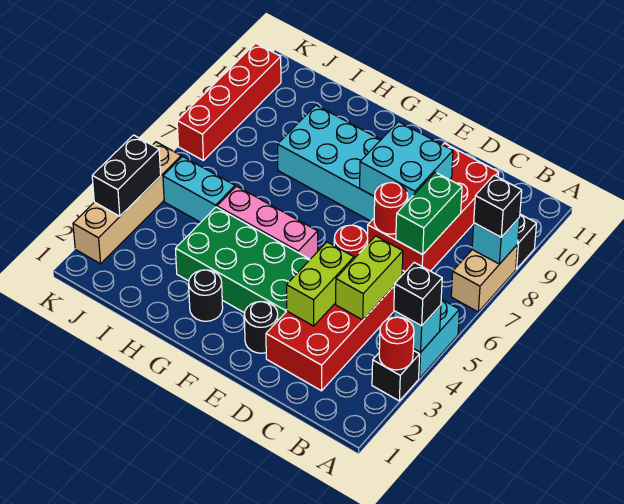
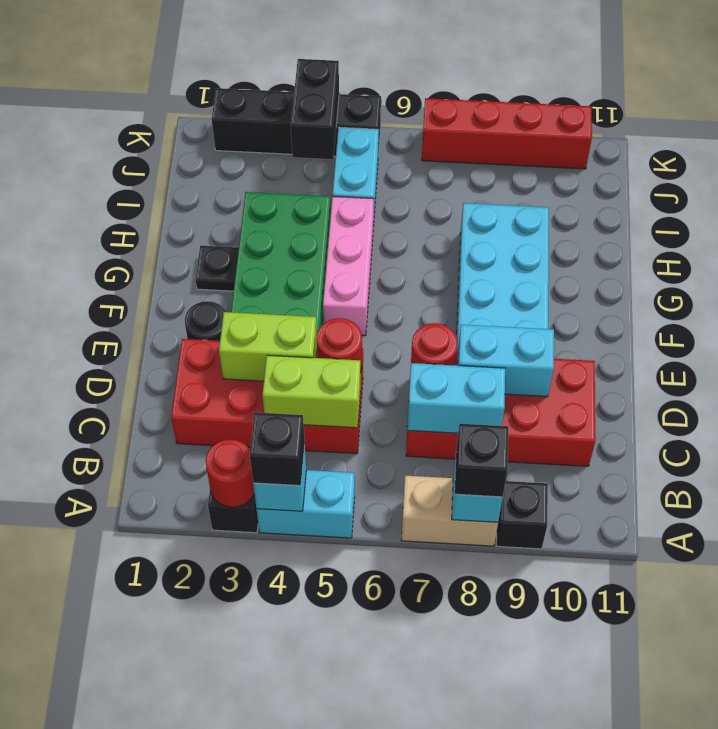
green brick C7:C8 level 2 -> cyan brick C7:C8 level 2
cyan brick D8:E9 level 2 -> cyan brick D8:D9 level 2
black round brick G2 level 1 -> black plate G2 level 1
tan brick K2:K5 level 1 -> black brick K2:K5 level 1
black brick K3:K4 level 2 -> black brick J4:K4 level 2

